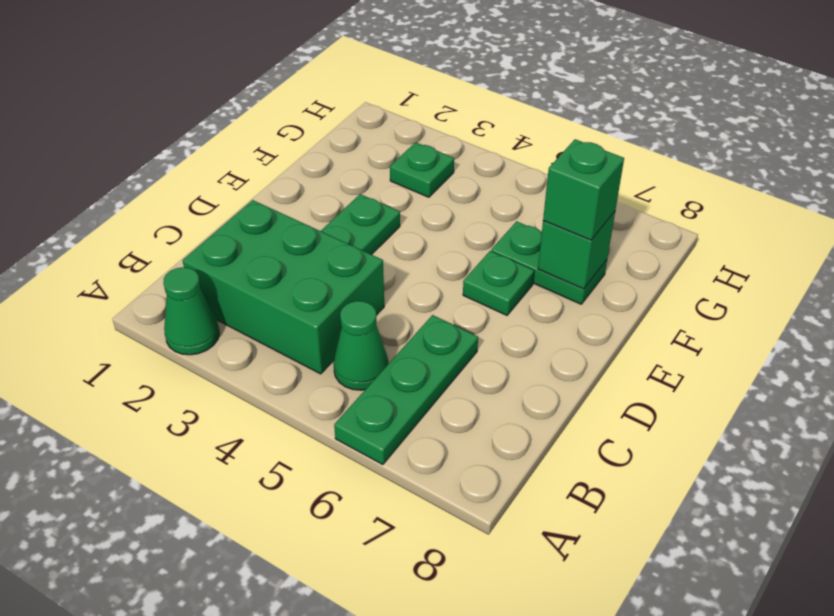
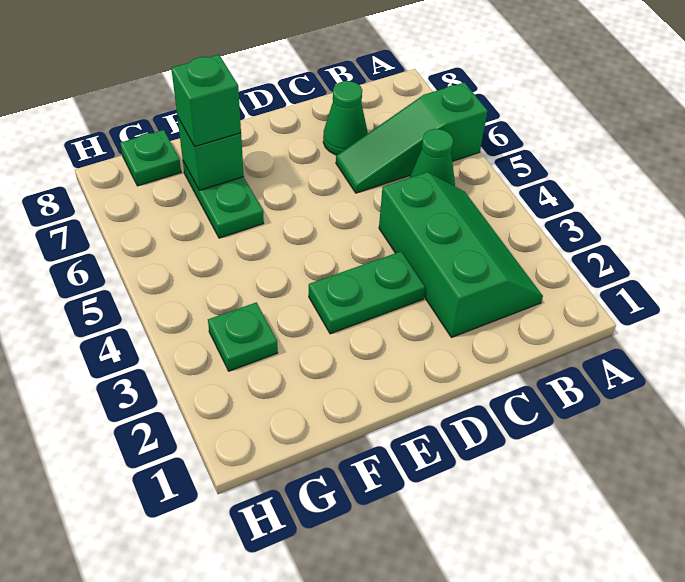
green cone A2 level 1 -> green cone C7 level 1
green plate A6:C6 level 1 -> green slope A6:C6 level 1 top A
green brick B2:C4 level 1 -> green slope B2:C4 level 1 top C
green plate E6 level 1 -> green plate G8 level 1

